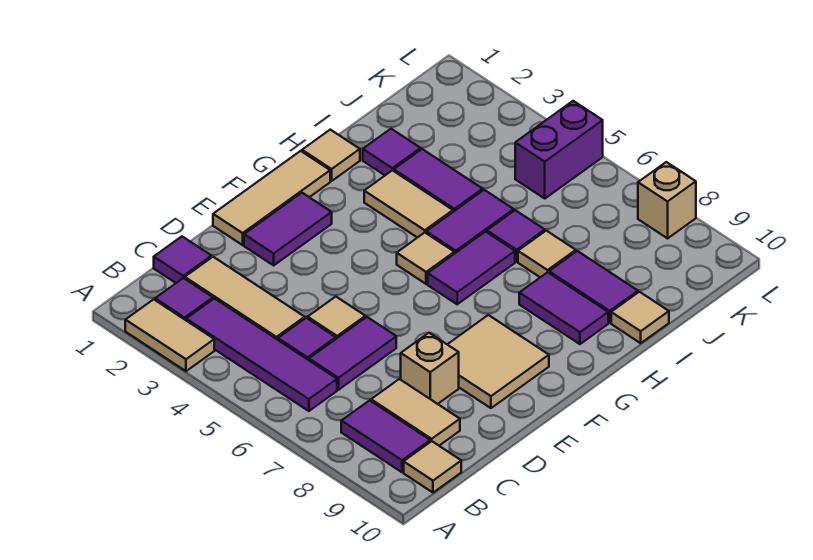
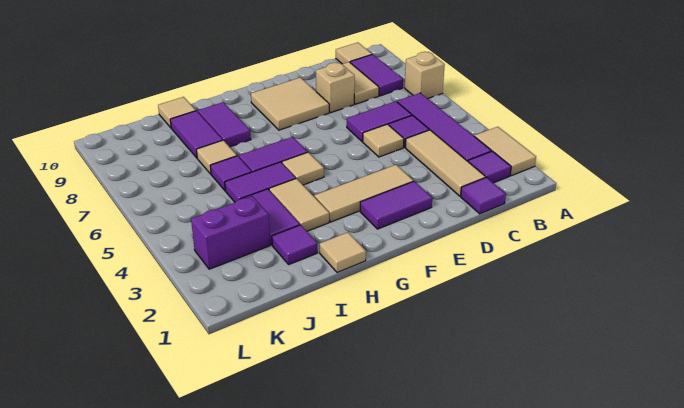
tan tile E1:G1 level 1 -> tan tile E3:G3 level 1
purple brick K5:L5 level 1 -> purple brick J3:K3 level 1
tan brick L8 level 1 -> tan brick A7 level 1

